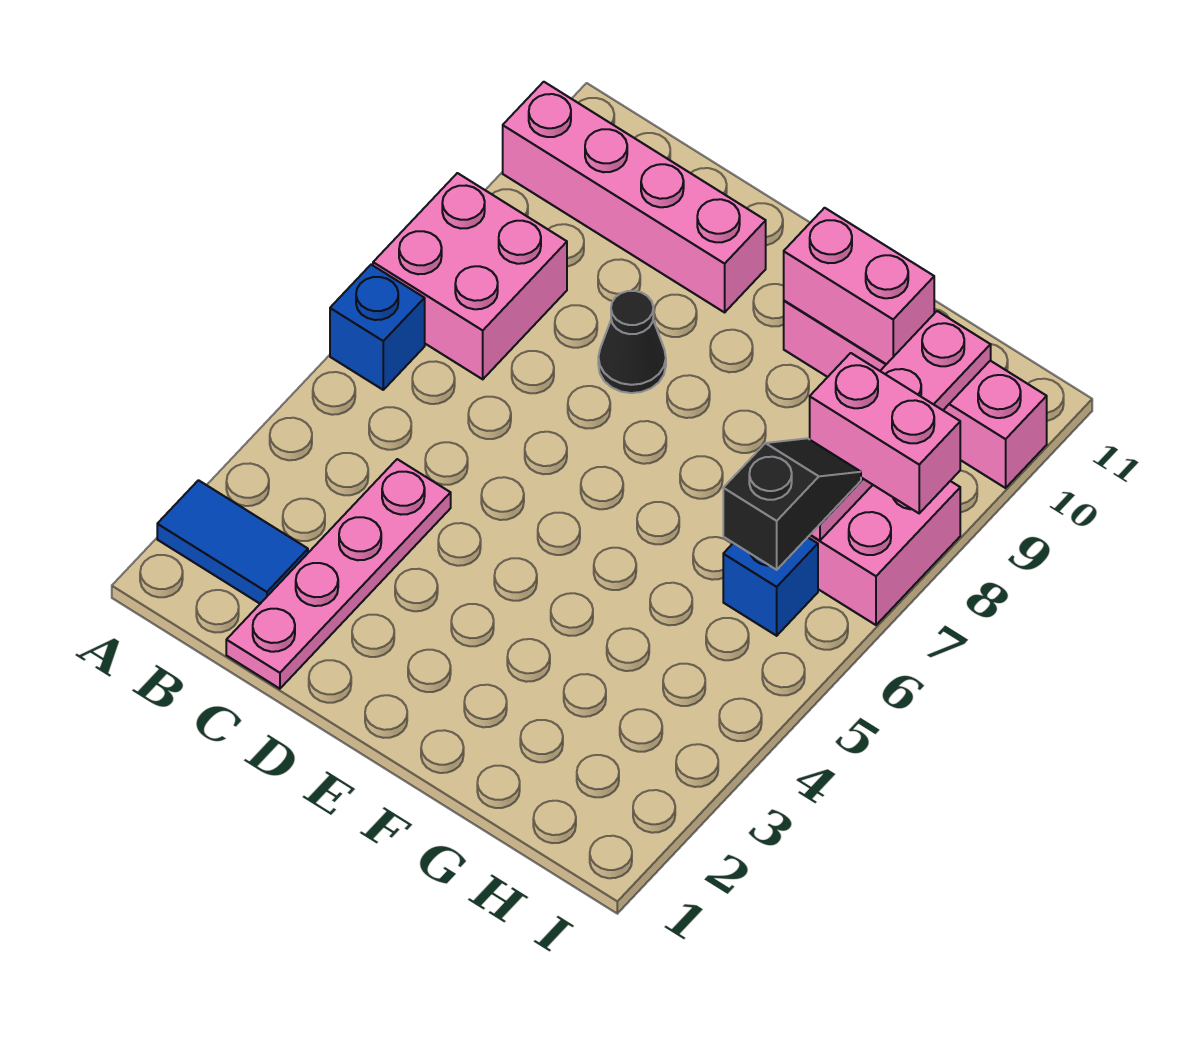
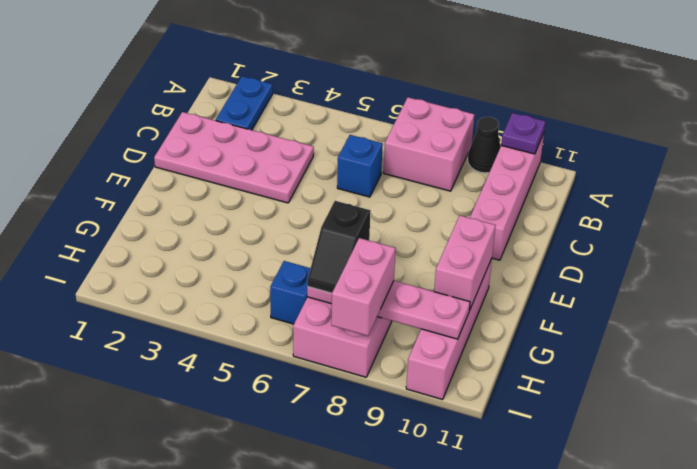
blue tile A2:B2 level 1 -> blue plate A2:B2 level 1
blue brick A6 level 1 -> blue brick C6 level 1
none -> purple plate A10 level 2
pink plate C1:C4 level 1 -> pink plate C1:D4 level 1
black cone D8 level 1 -> black cone A9 level 1
black slope H6:H7 level 3 top 6 -> black slope G7:H7 level 3 top G

